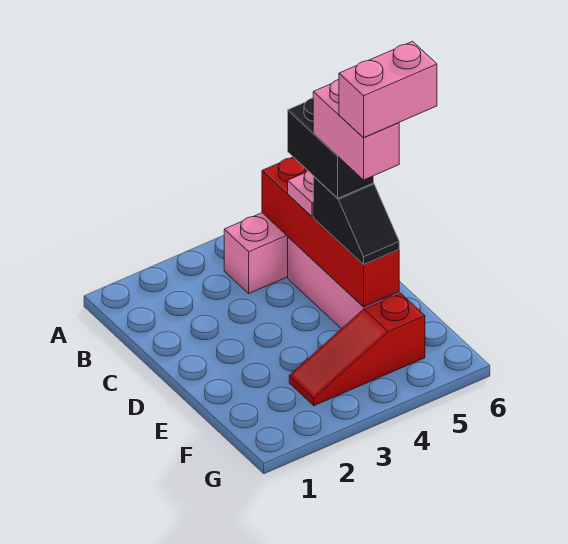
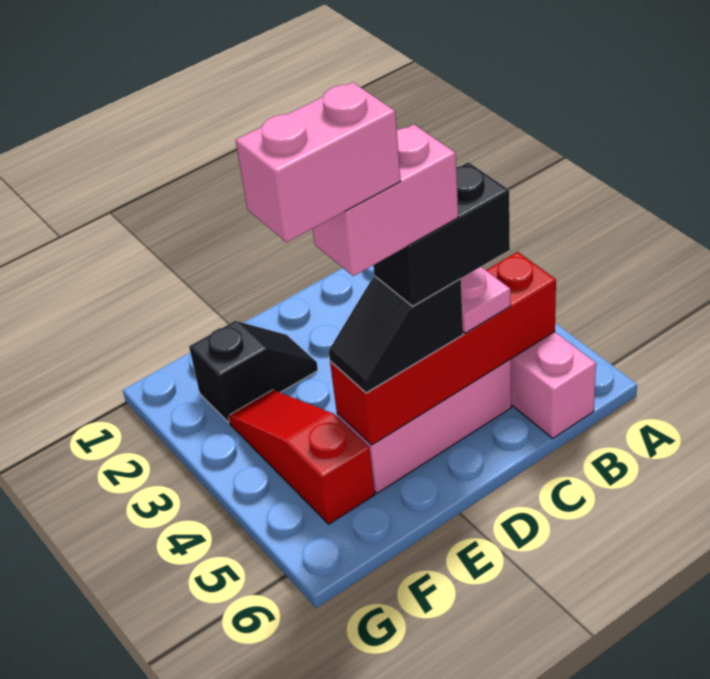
none -> black slope E2:F2 level 1 top F
pink brick E5:E6 level 6 -> pink brick E5:F5 level 6

